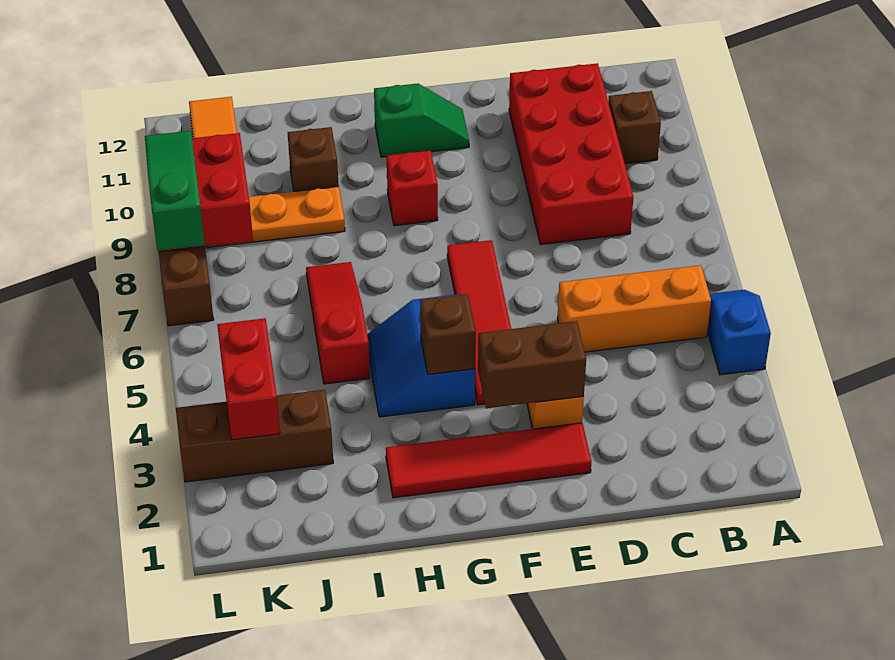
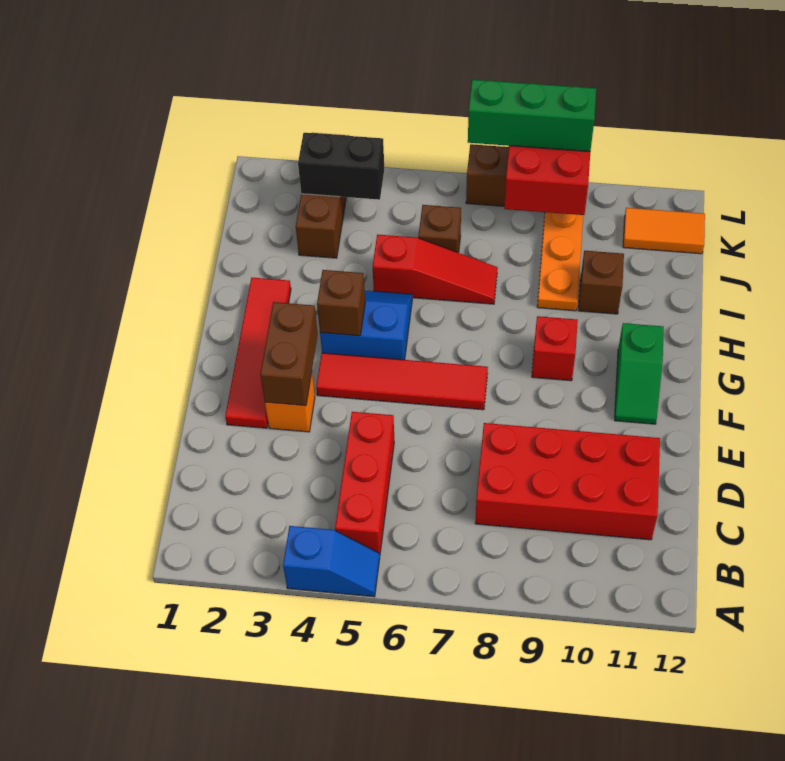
orange brick B5:D5 level 1 -> red brick B5:D5 level 1
brown brick B10 level 1 -> brown brick J6 level 1
red brick K3:K4 level 2 -> black brick K3:K4 level 2
green slope L7:L9 level 3 top 7 -> green brick L7:L9 level 3

